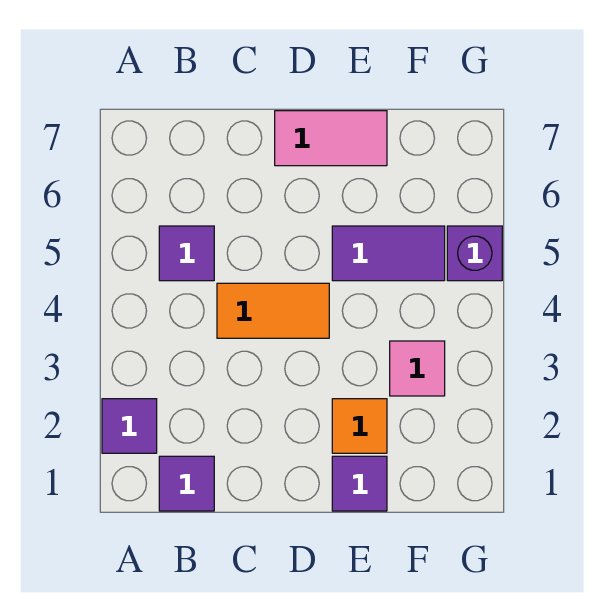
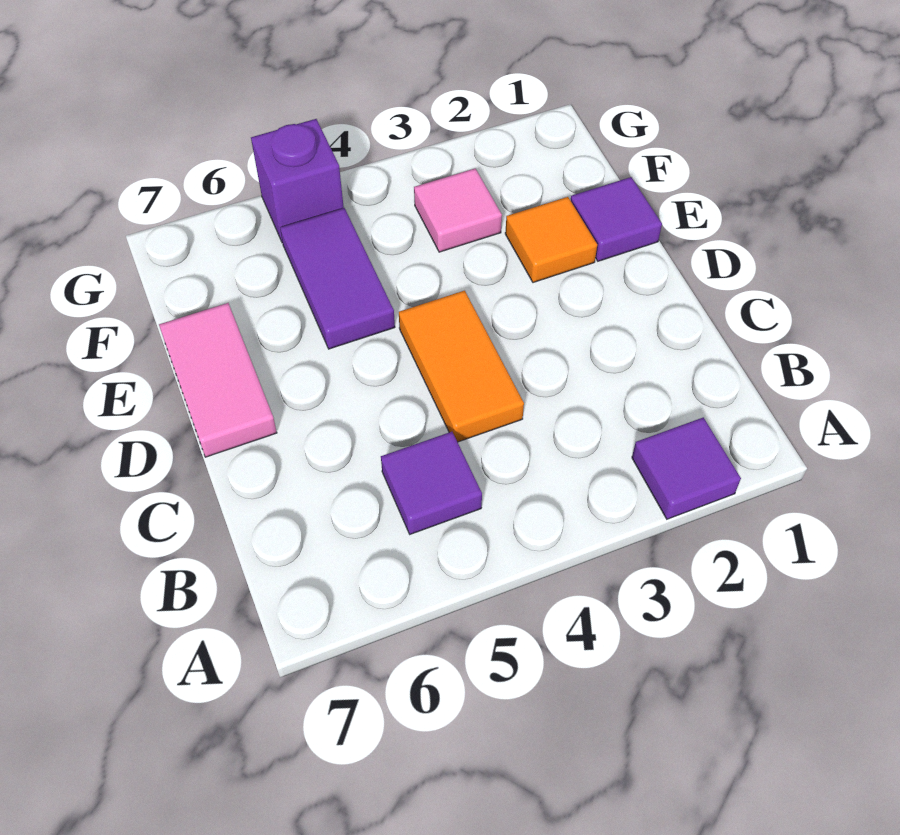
purple tile B1 level 1 -> none

